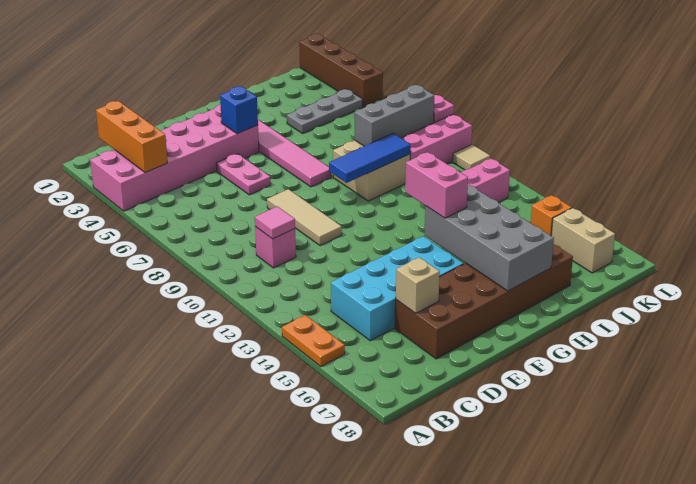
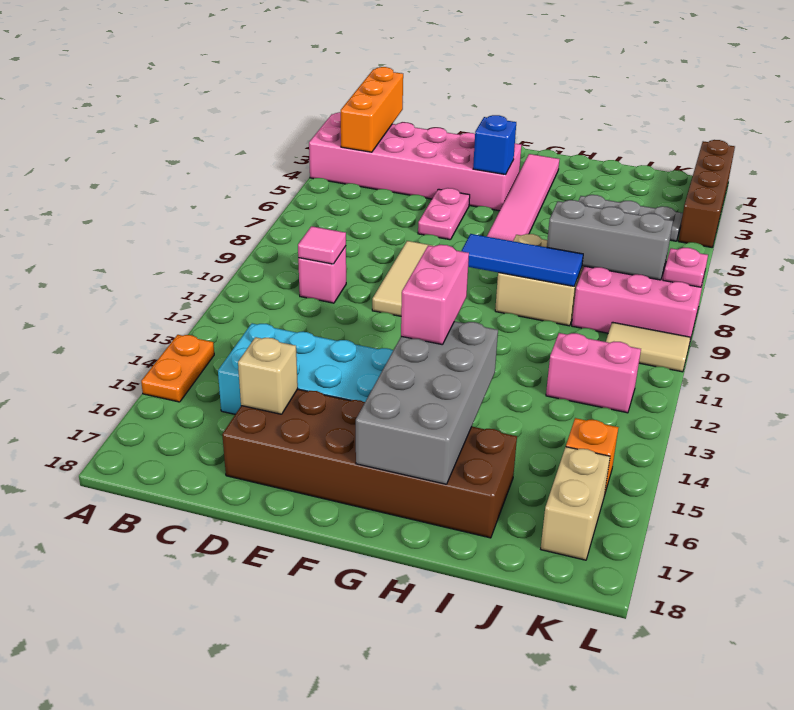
tan tile L10 level 1 -> tan tile K10:L10 level 1

